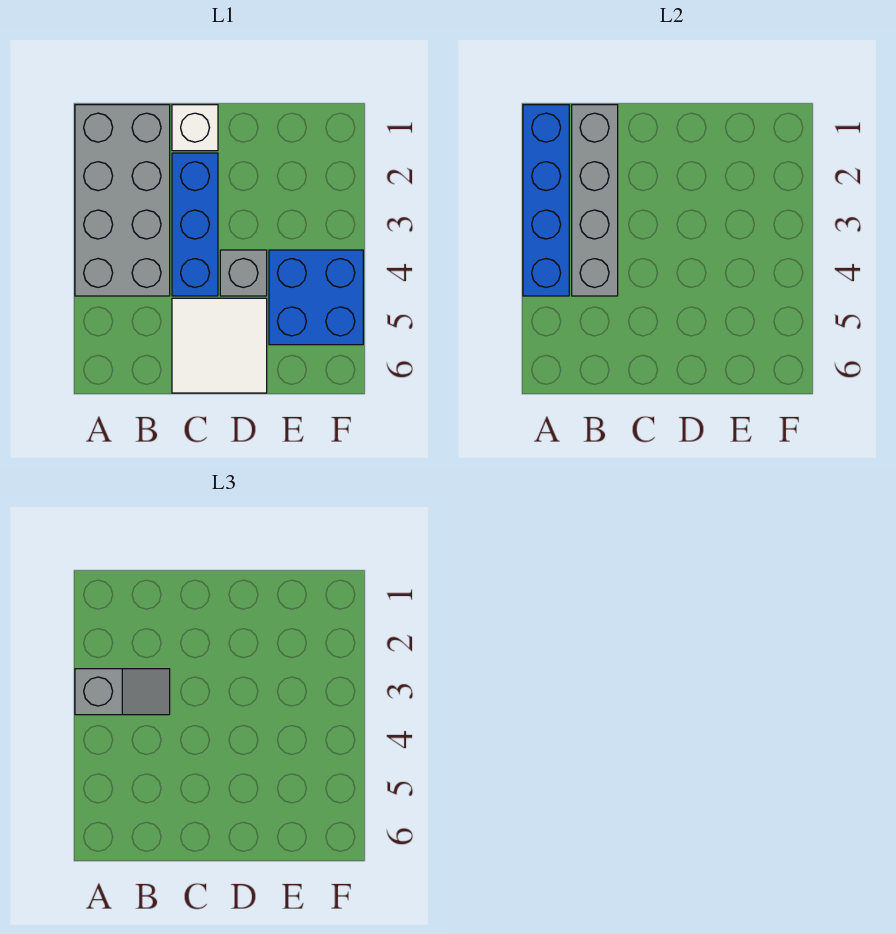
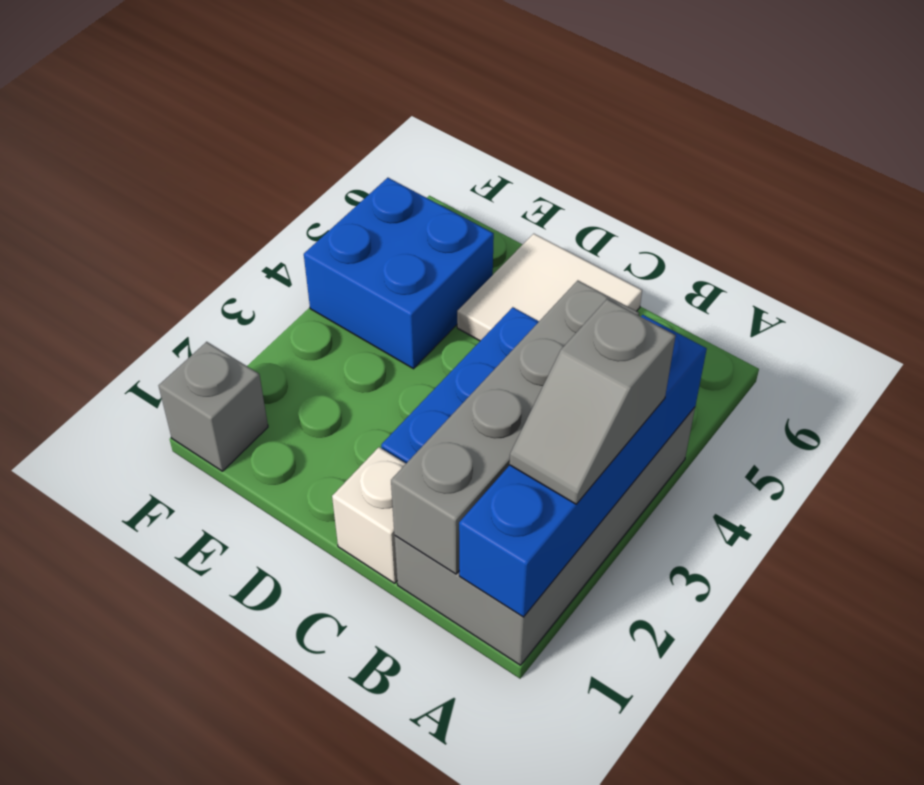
grey slope A3:B3 level 3 top A -> grey slope A2:A3 level 3 top 3
grey brick D4 level 1 -> grey brick F1 level 1

